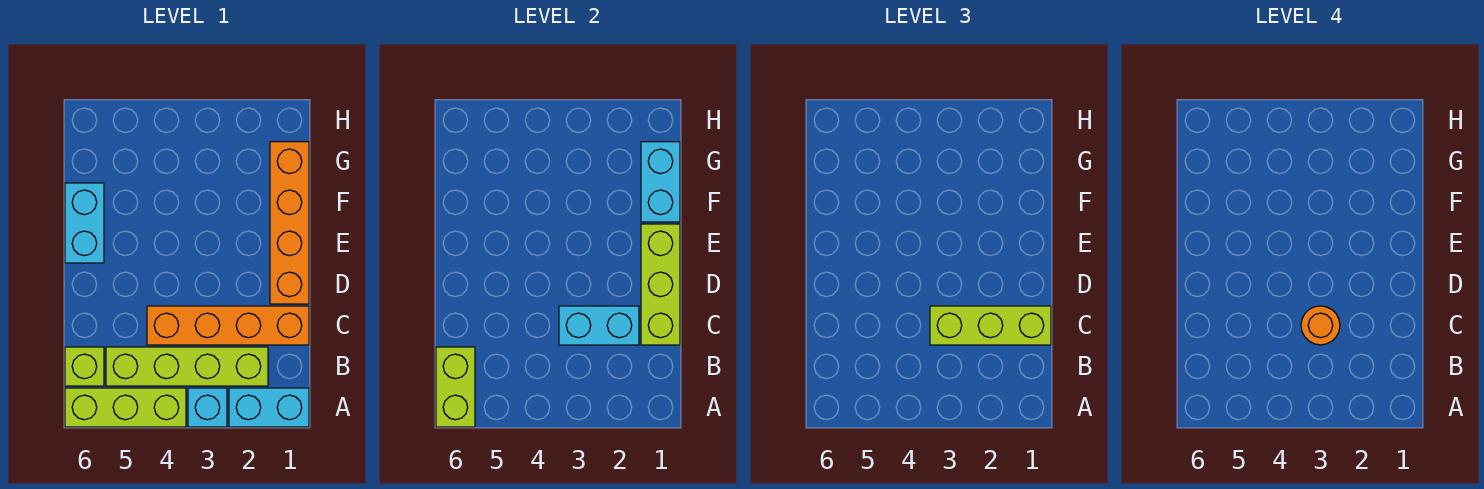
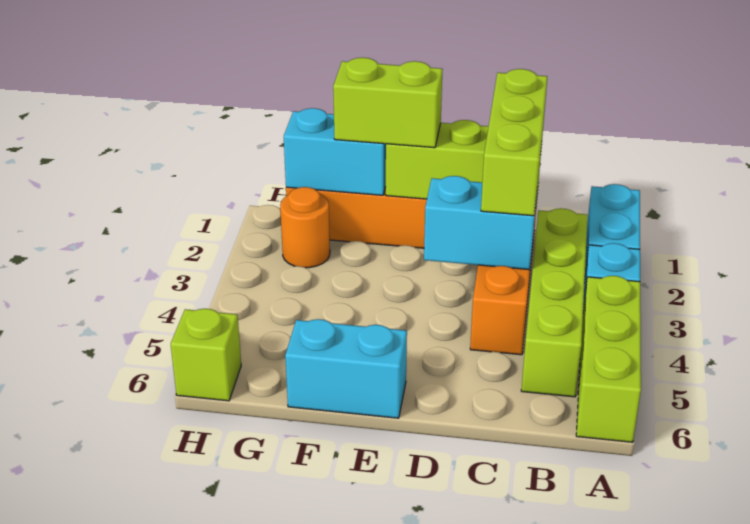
lime brick A6:B6 level 2 -> lime brick E1:F1 level 3
lime brick B6 level 1 -> lime brick H6 level 1
cyan brick C2:C3 level 2 -> cyan brick C3:D3 level 2
orange round brick C3 level 4 -> orange round brick G2 level 1

